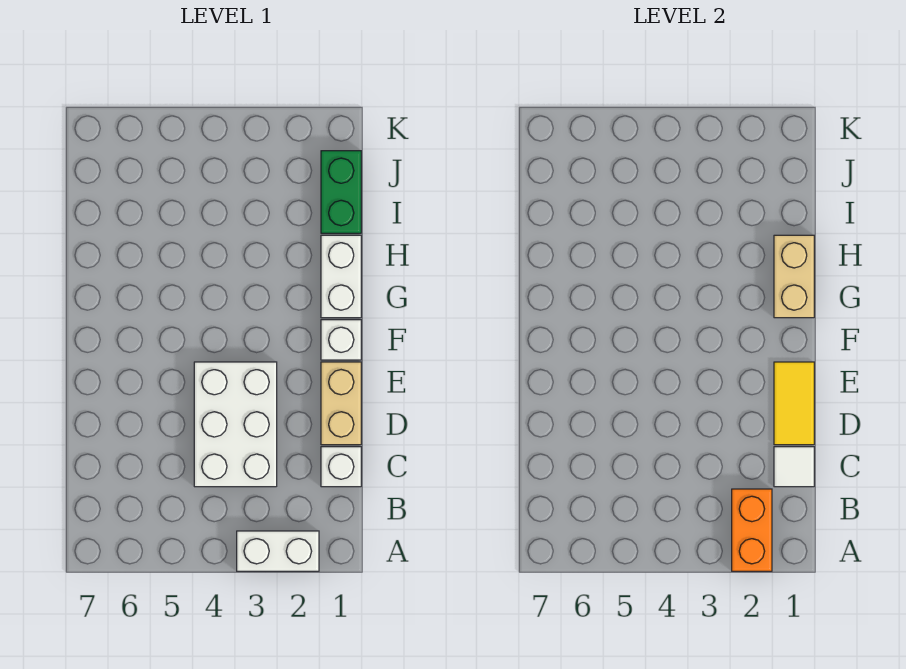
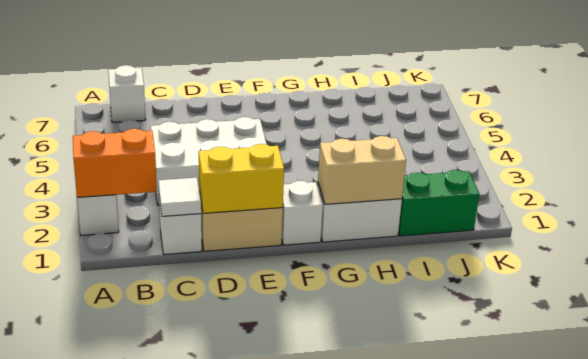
none -> white brick B7 level 1
yellow tile D1:E1 level 2 -> yellow brick D1:E1 level 2

